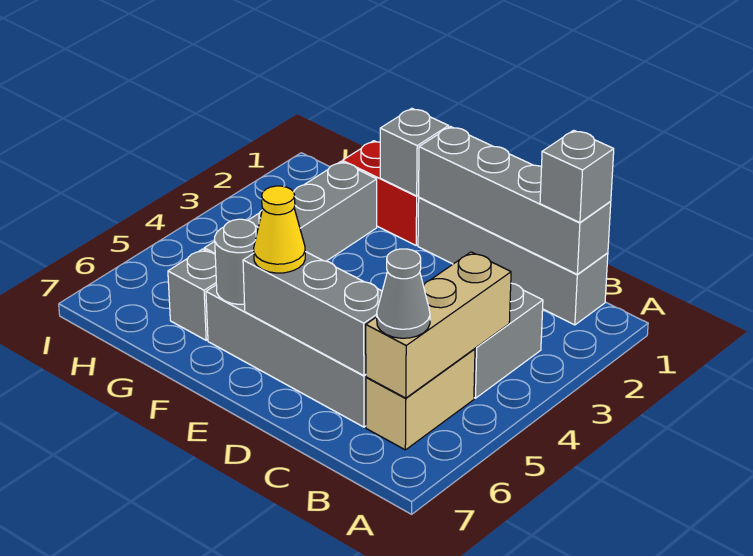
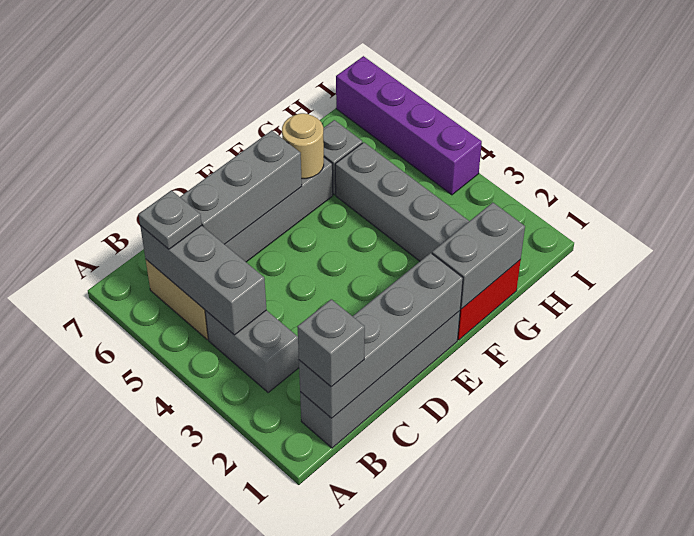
tan brick B4:B6 level 2 -> grey brick B4:B6 level 2
grey cone B6 level 3 -> grey plate B6 level 3
yellow cone E6 level 3 -> none
grey brick F1 level 2 -> grey brick F1:G1 level 2
grey round brick F6 level 2 -> tan round brick F6 level 2
none -> purple brick I4:I7 level 1

